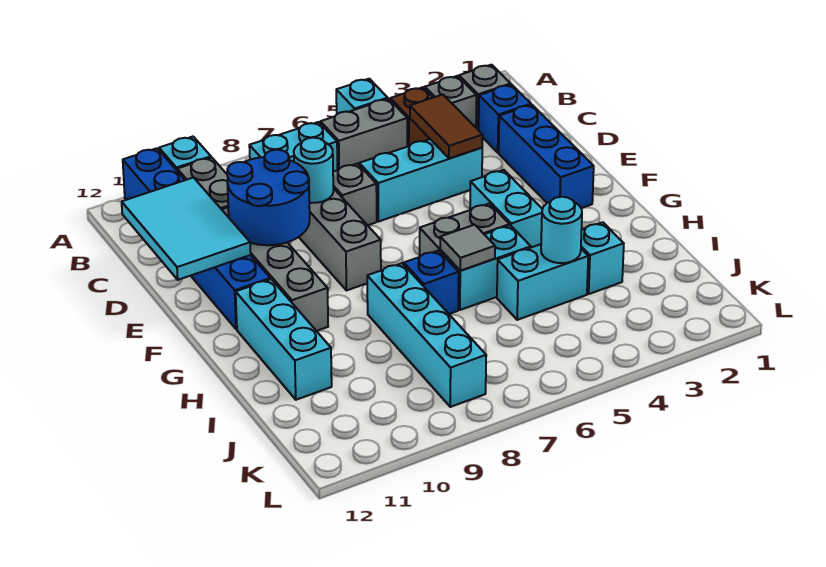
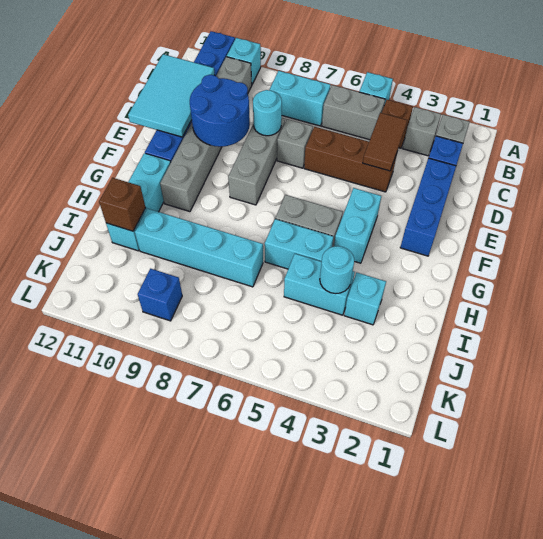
cyan brick D4:D6 level 1 -> brown brick D4:D6 level 1
grey tile H6 level 2 -> none
blue brick H7 level 1 -> blue brick K9 level 1
cyan brick H8:K8 level 1 -> cyan brick I7:I10 level 1
none -> brown brick I11 level 2

